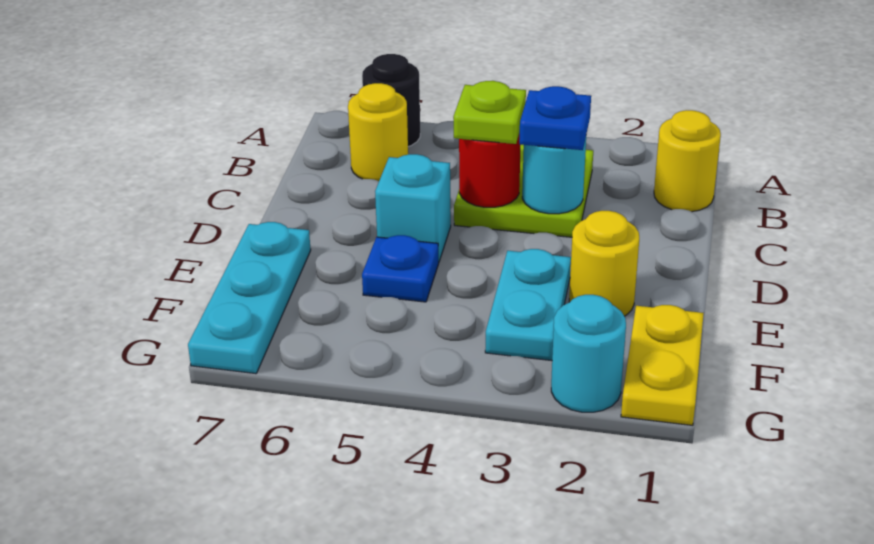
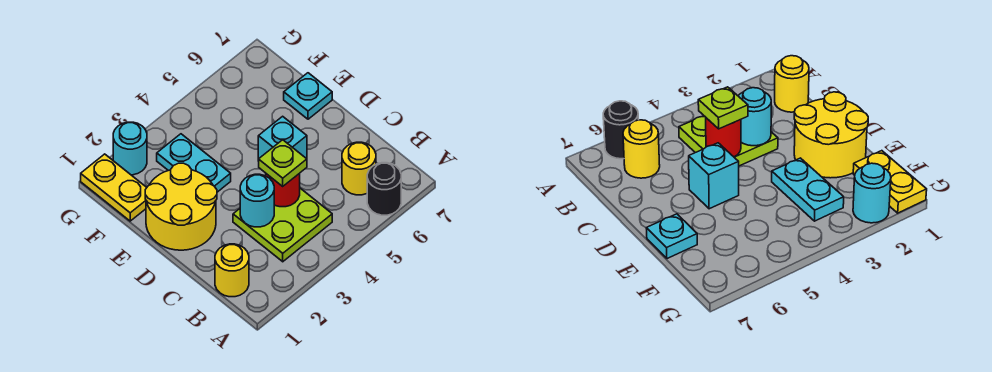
blue plate C3 level 3 -> none
yellow round brick E2 level 1 -> yellow round brick D1:E2 level 1
blue plate E5 level 1 -> none
cyan plate E7:G7 level 1 -> cyan plate E7 level 1

